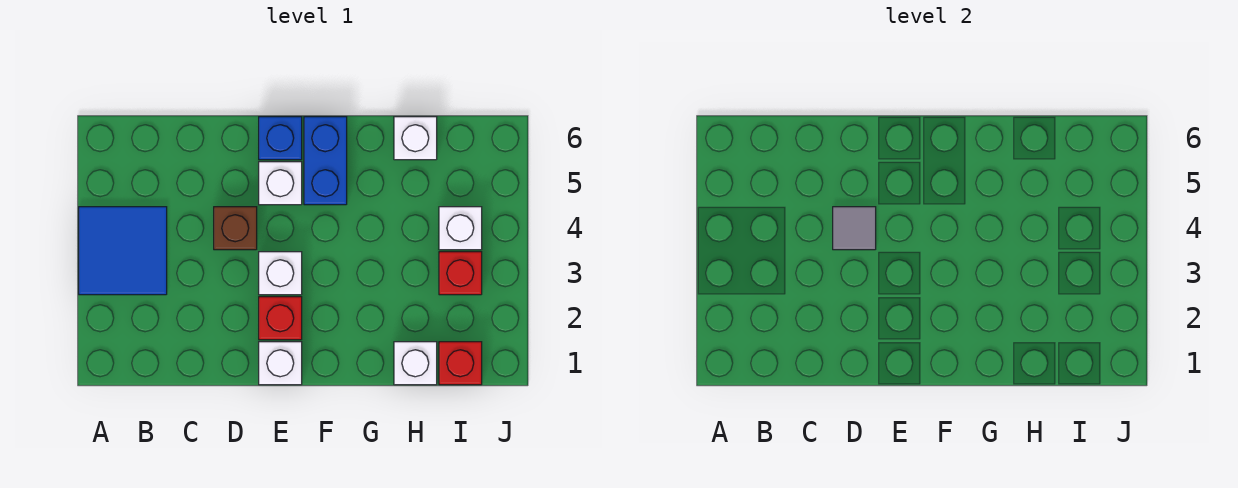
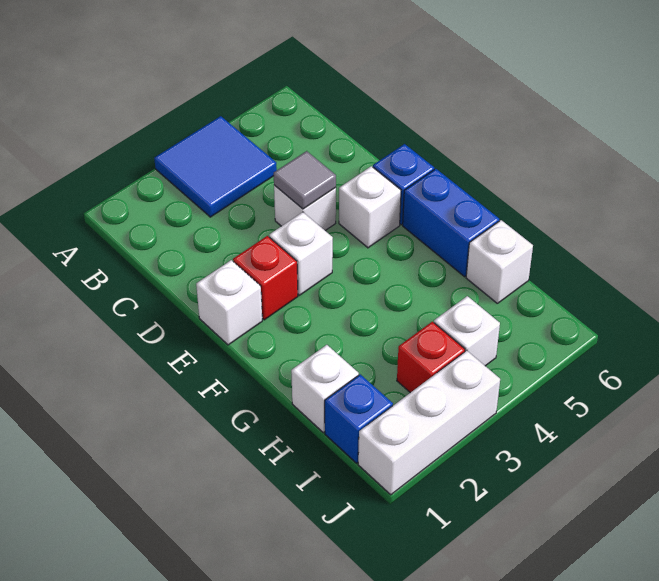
brown brick D4 level 1 -> white brick D4 level 1
blue brick F5:F6 level 1 -> blue brick F6:G6 level 1
red brick I1 level 1 -> blue brick I1 level 1
none -> white brick J1:J3 level 1

